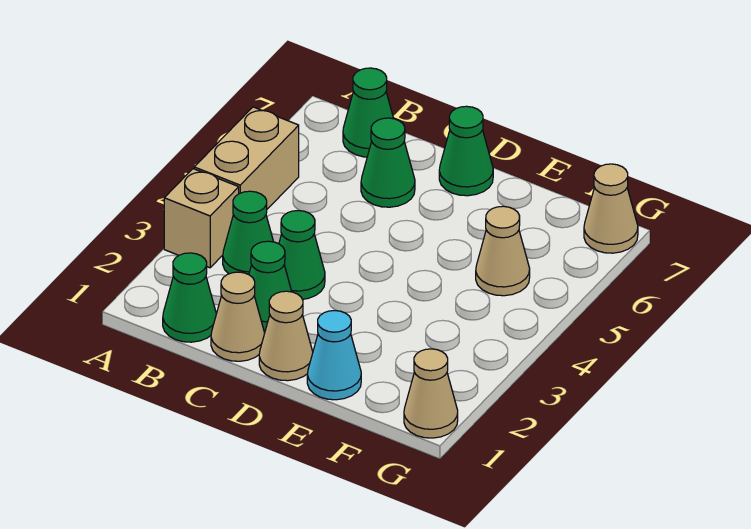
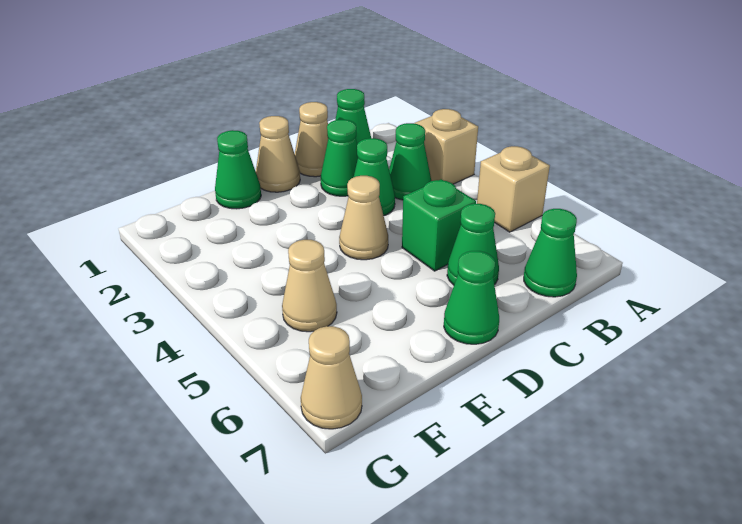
tan brick A4:A5 level 1 -> tan brick A5 level 1
none -> green brick C5 level 1
cyan cone E1 level 1 -> green cone E1 level 1
tan cone G1 level 1 -> tan cone D4 level 1

